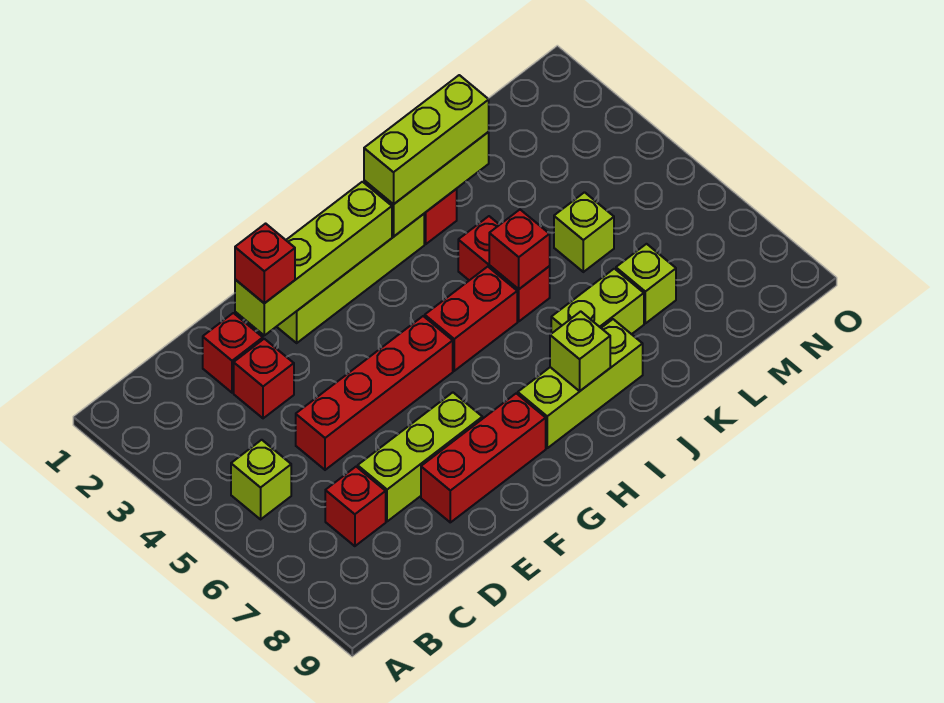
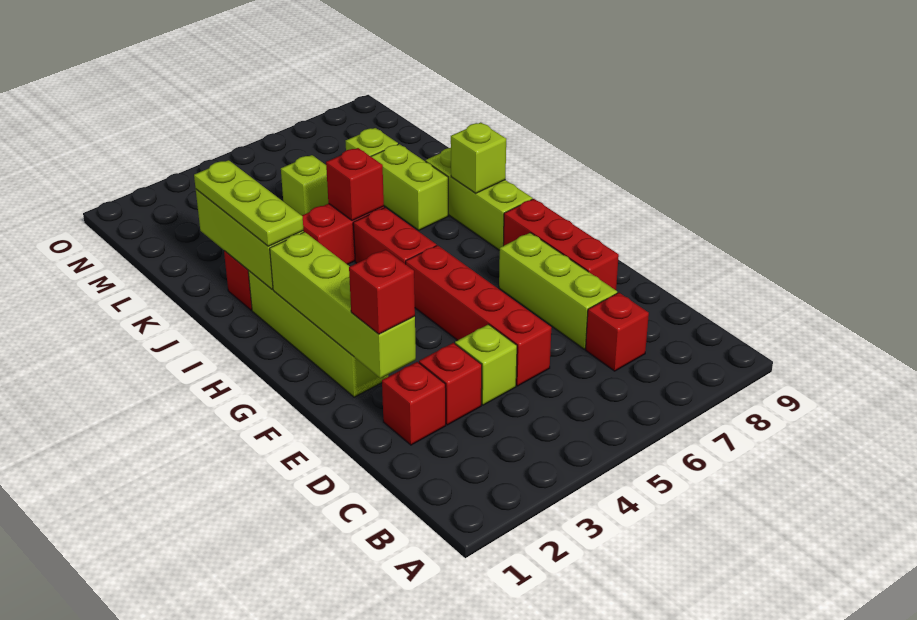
lime brick B5 level 1 -> lime brick D4 level 1
lime brick I2:K2 level 3 -> lime plate I2:K2 level 3

